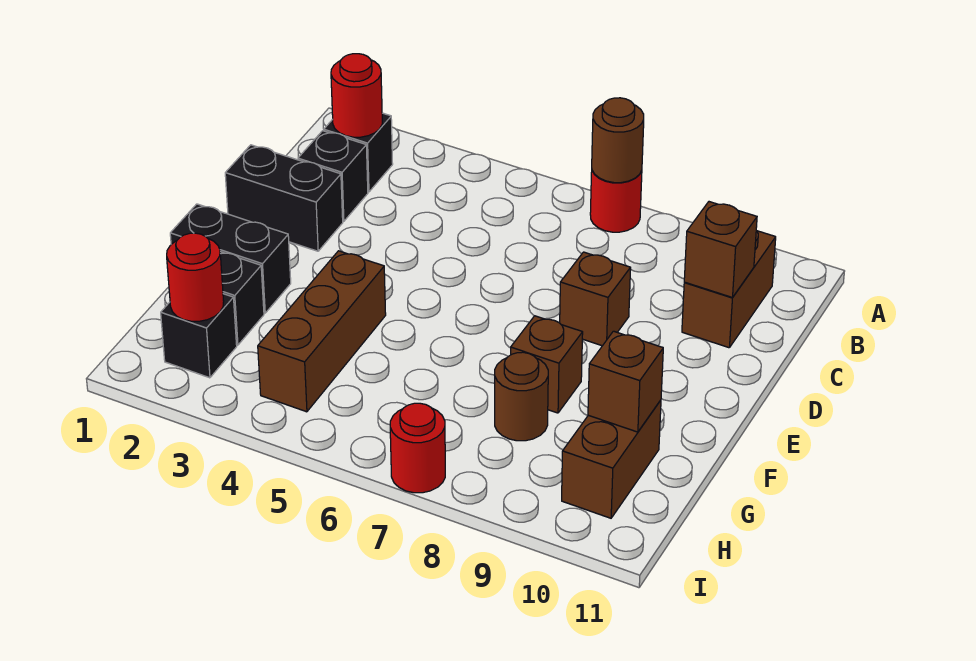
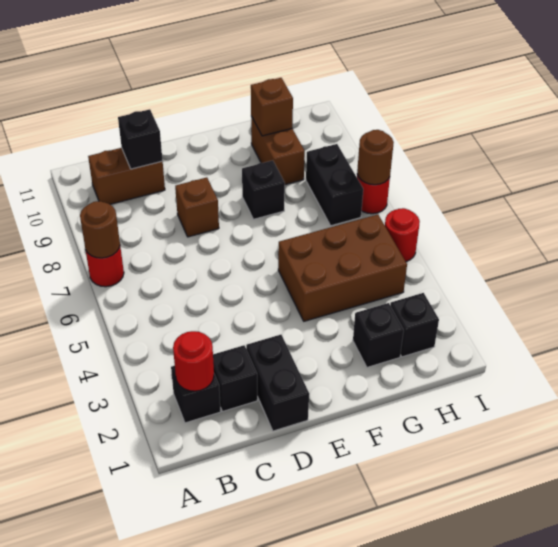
brown brick C10 level 2 -> black brick C10 level 2
black brick F1:F2 level 1 -> black brick H7:H8 level 1
brown brick F4:H4 level 1 -> brown brick F4:H5 level 1
brown brick F8 level 1 -> black brick F8 level 1
brown round brick G8 level 1 -> brown round brick I7 level 2
brown brick G10:H10 level 1 -> brown brick G9:G10 level 1
red round brick H2 level 2 -> red round brick I5 level 1

